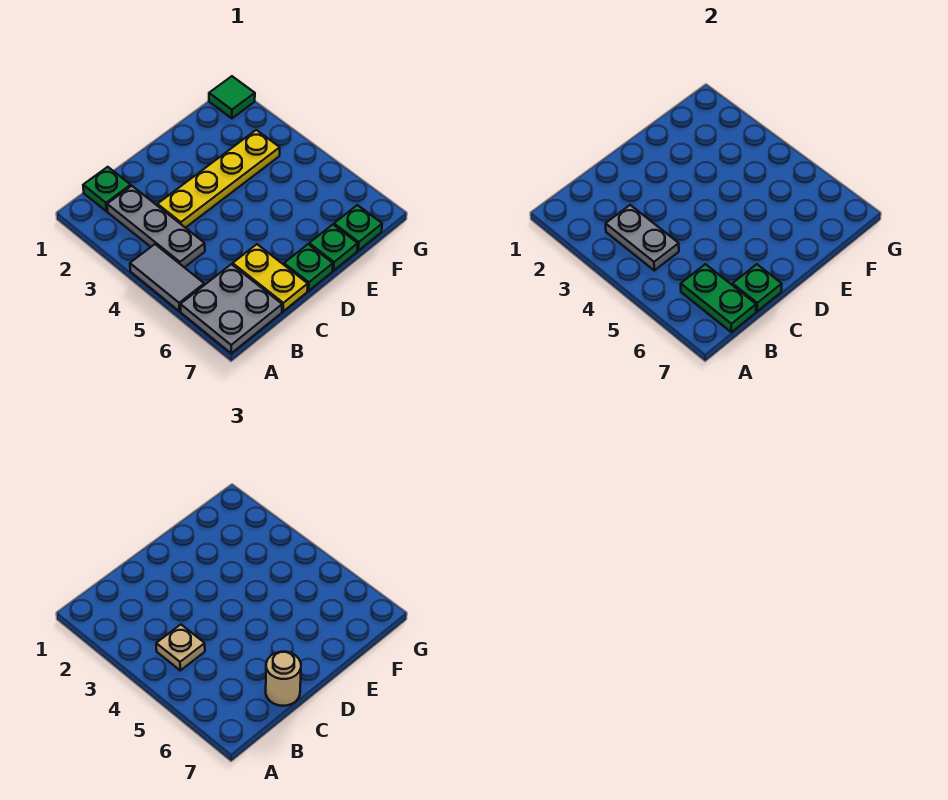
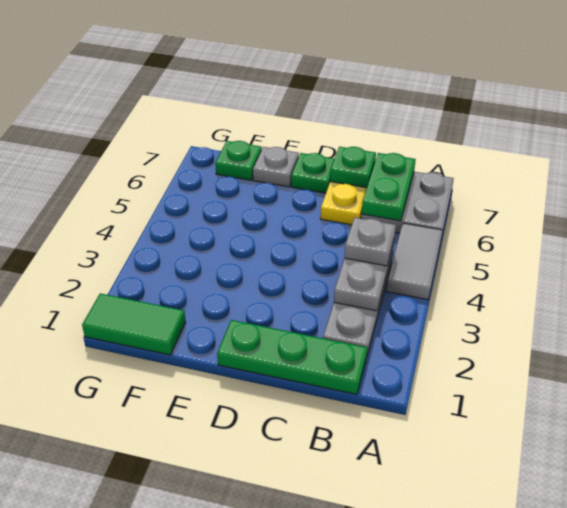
green plate B1 level 1 -> green plate B1:D1 level 1
tan plate B4 level 3 -> grey plate B4 level 3
yellow plate C3:F3 level 1 -> none
tan round brick C7 level 3 -> none
green plate E7 level 1 -> grey plate E7 level 1
green tile G1 level 1 -> green tile F1:G1 level 1

